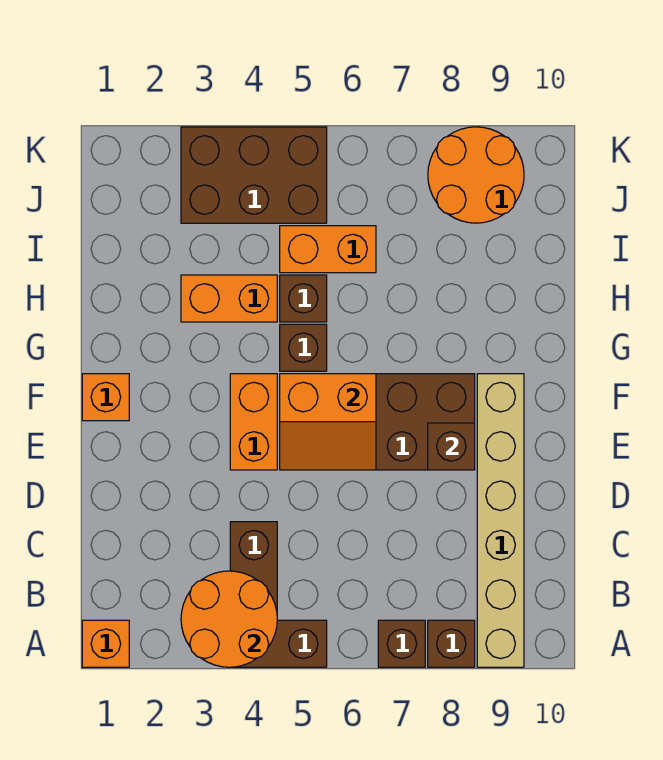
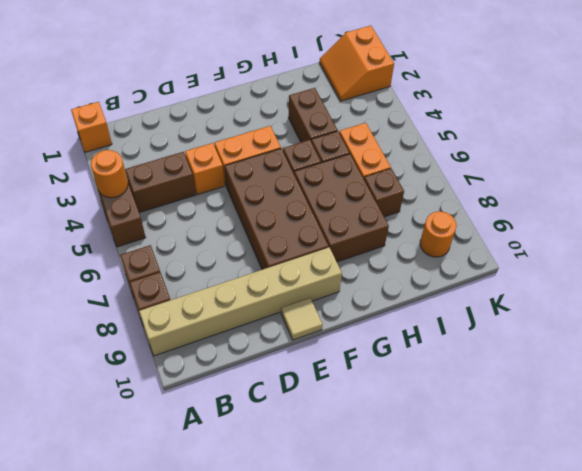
orange round brick A3:B4 level 2 -> orange round brick A4 level 2
orange slope E5:F6 level 2 top F -> orange slope J1:K2 level 1 top K
brown brick E8 level 2 -> brown brick I7 level 1
none -> tan tile E10 level 1
orange brick F1 level 1 -> orange brick D4 level 1
orange brick H3:H4 level 1 -> brown brick H3:H4 level 1
brown brick J3:K5 level 1 -> brown brick G6:H8 level 1
orange round brick J8:K9 level 1 -> orange round brick J9 level 1

